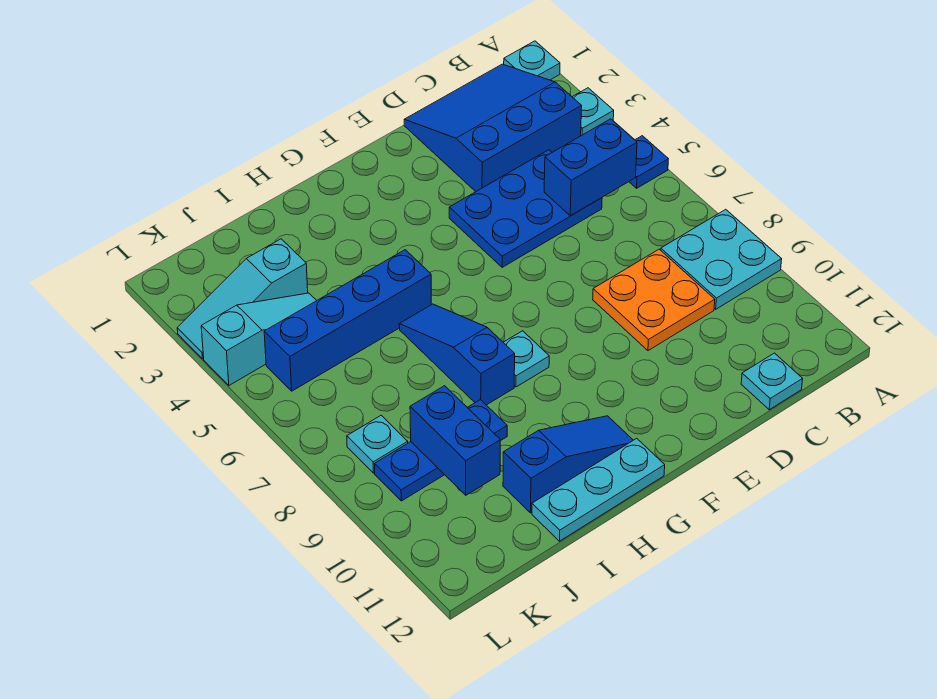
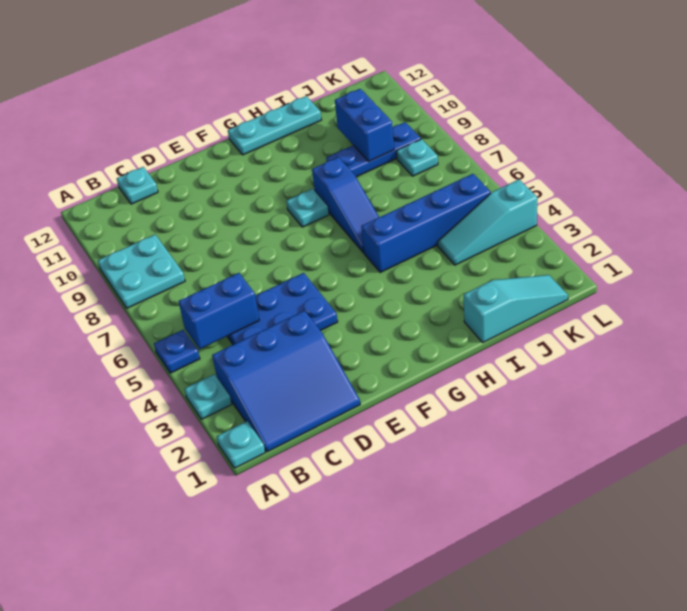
orange plate C8:D9 level 1 -> none
blue slope G11:I11 level 1 top I -> none
cyan slope J3:L3 level 1 top J -> cyan slope I1:K1 level 1 top I

